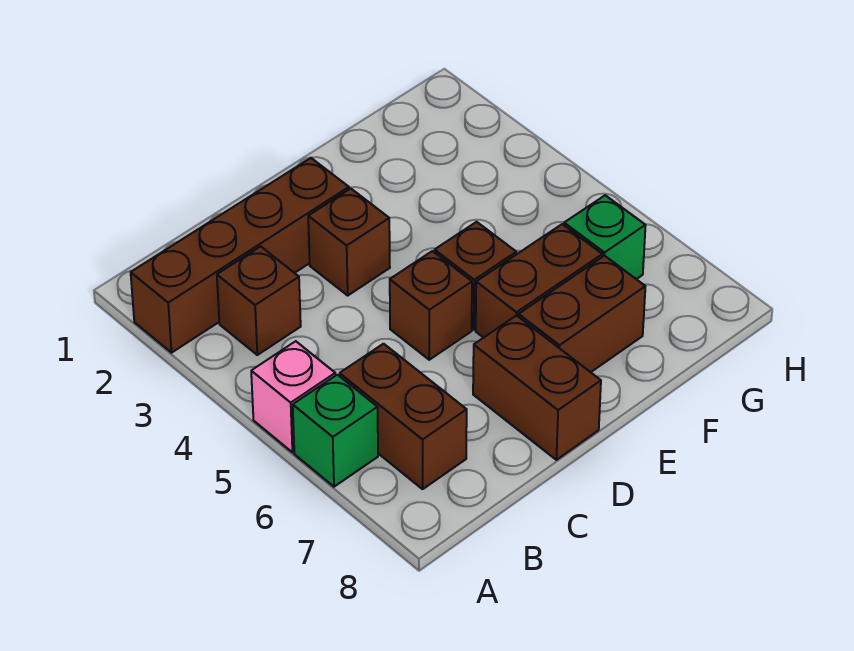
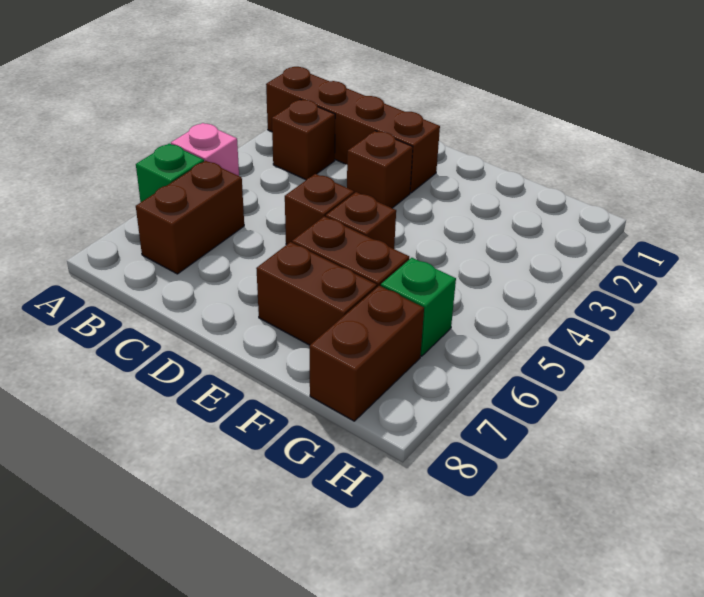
brown brick D7:D8 level 1 -> brown brick G7:G8 level 1

